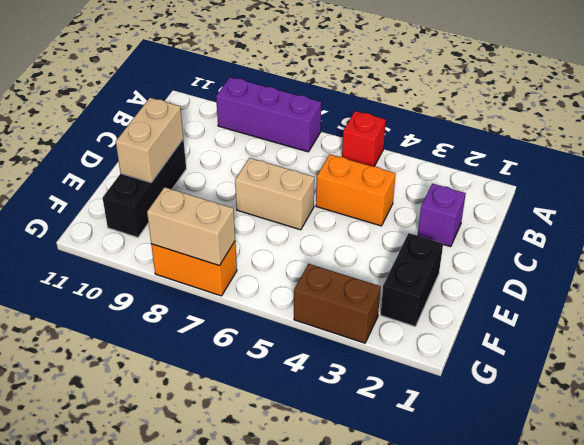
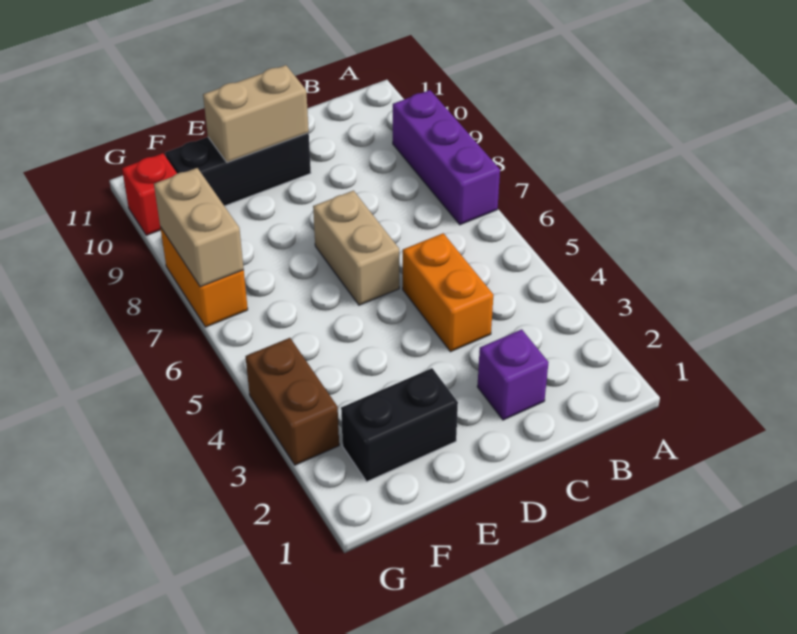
red brick A5 level 1 -> red brick G10 level 1

